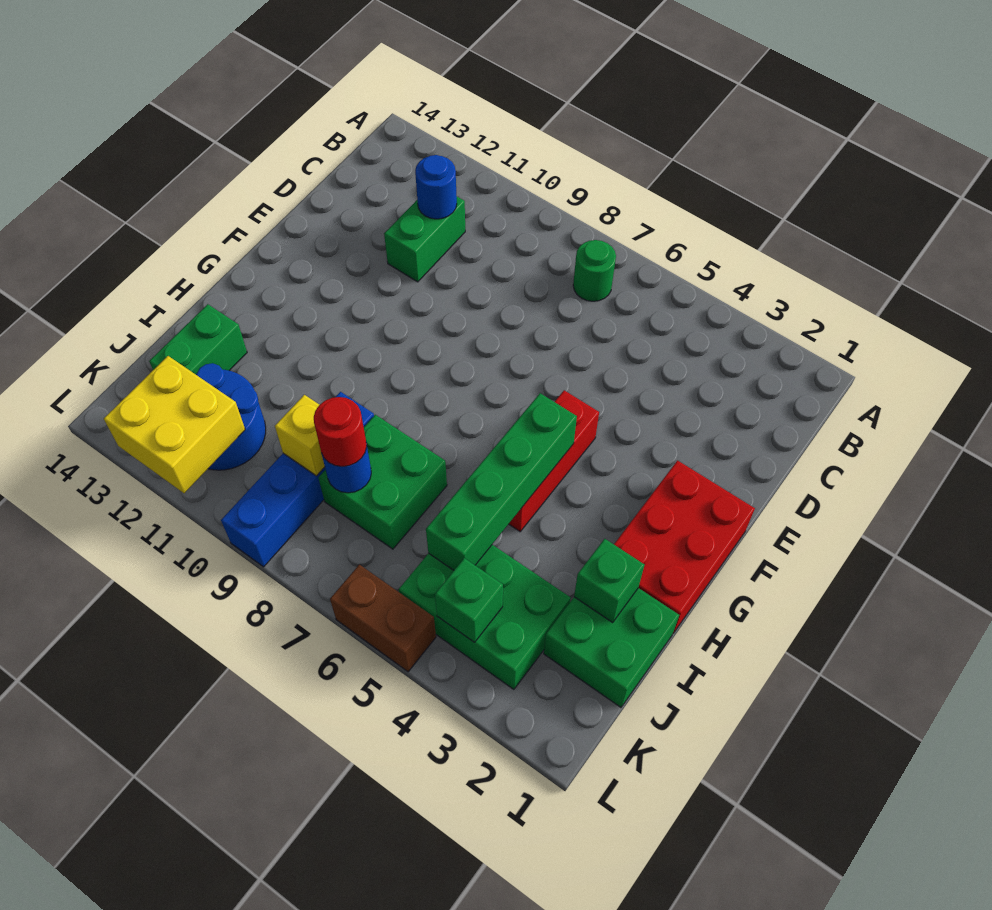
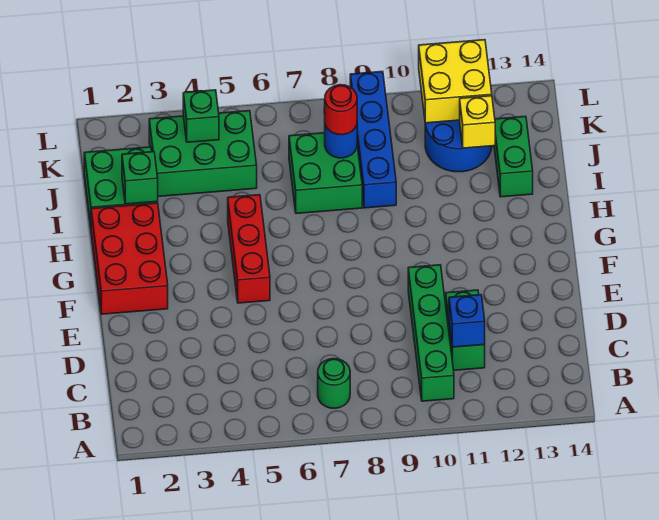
blue round brick C11 level 2 -> blue brick C11 level 2
green brick G5:J5 level 2 -> green brick B10:E10 level 1
yellow brick J9 level 2 -> yellow brick J12 level 2
brown brick L5:L6 level 1 -> none

